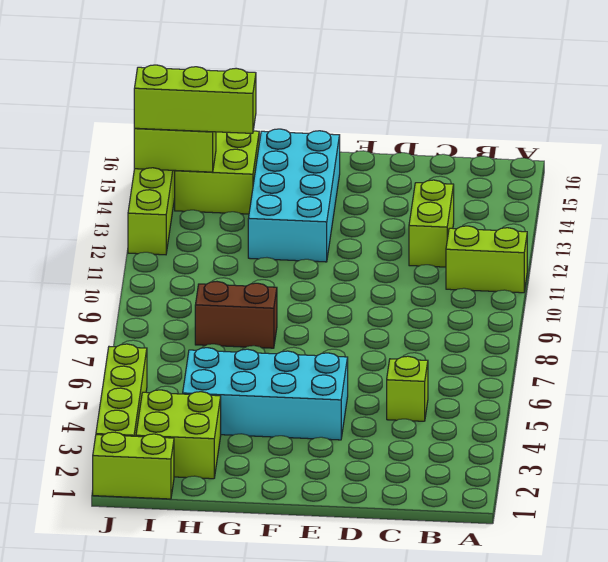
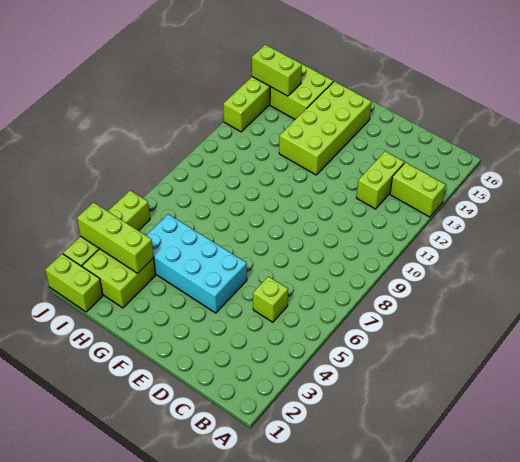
lime brick A11:B11 level 1 -> lime brick A13:B13 level 1
cyan brick F12:G15 level 1 -> lime brick F12:G15 level 1
brown brick G8:H8 level 1 -> none
lime brick H14:J14 level 3 -> lime brick H3:J3 level 2

